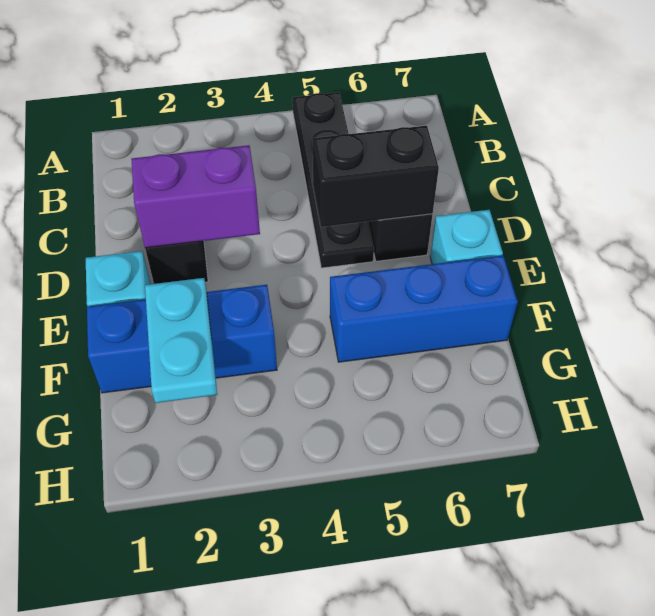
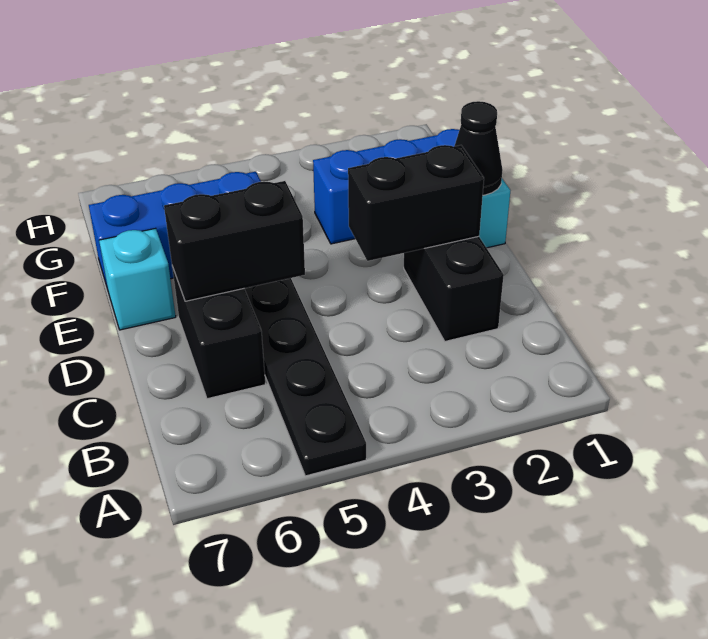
purple brick D2:D3 level 2 -> black brick D2:D3 level 2
none -> black cone E1 level 2
cyan plate F2:G2 level 2 -> none

